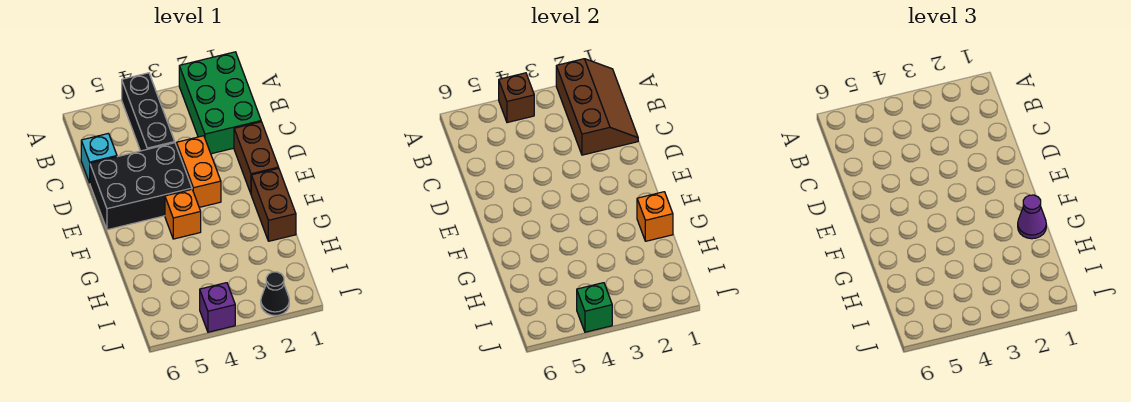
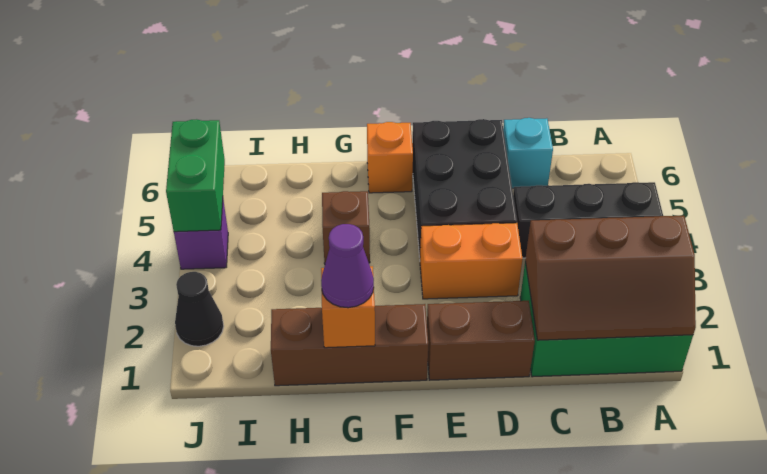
brown brick A4 level 2 -> brown brick G4 level 1
brown brick F1:G1 level 1 -> brown brick F1:H1 level 1
orange brick F4 level 1 -> orange brick F6 level 1
green brick J4 level 2 -> green brick J4:J5 level 2

